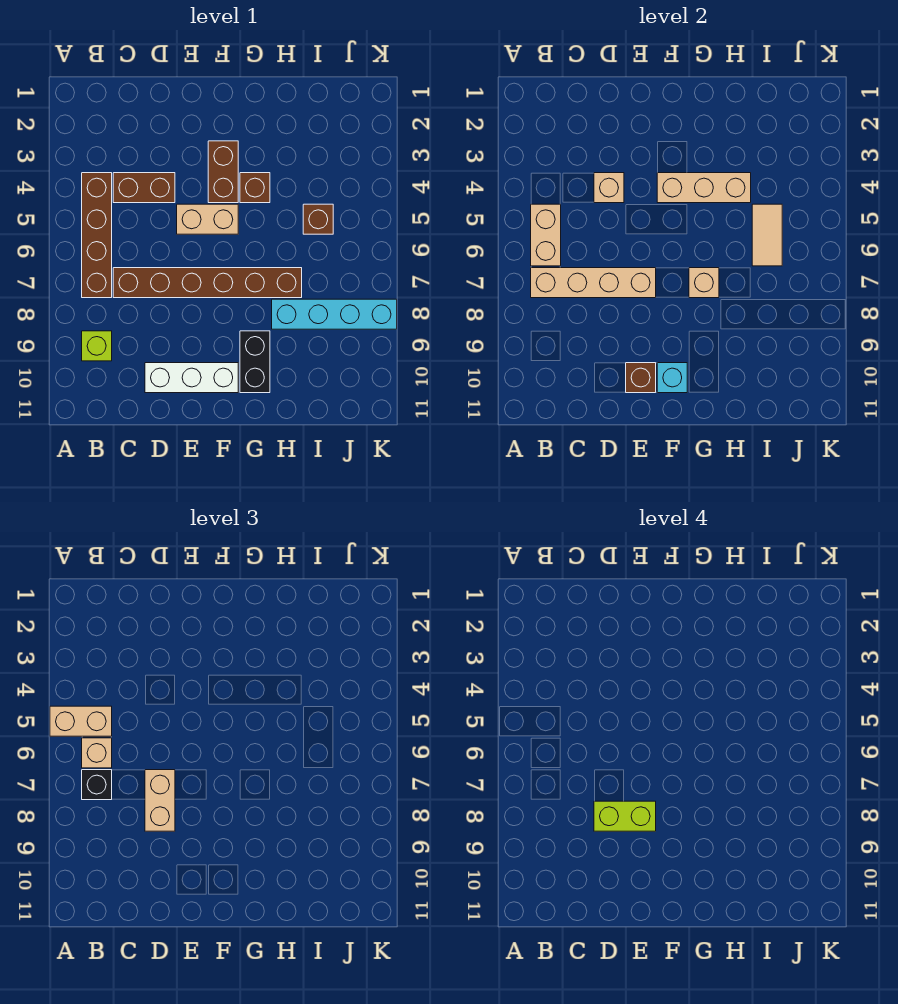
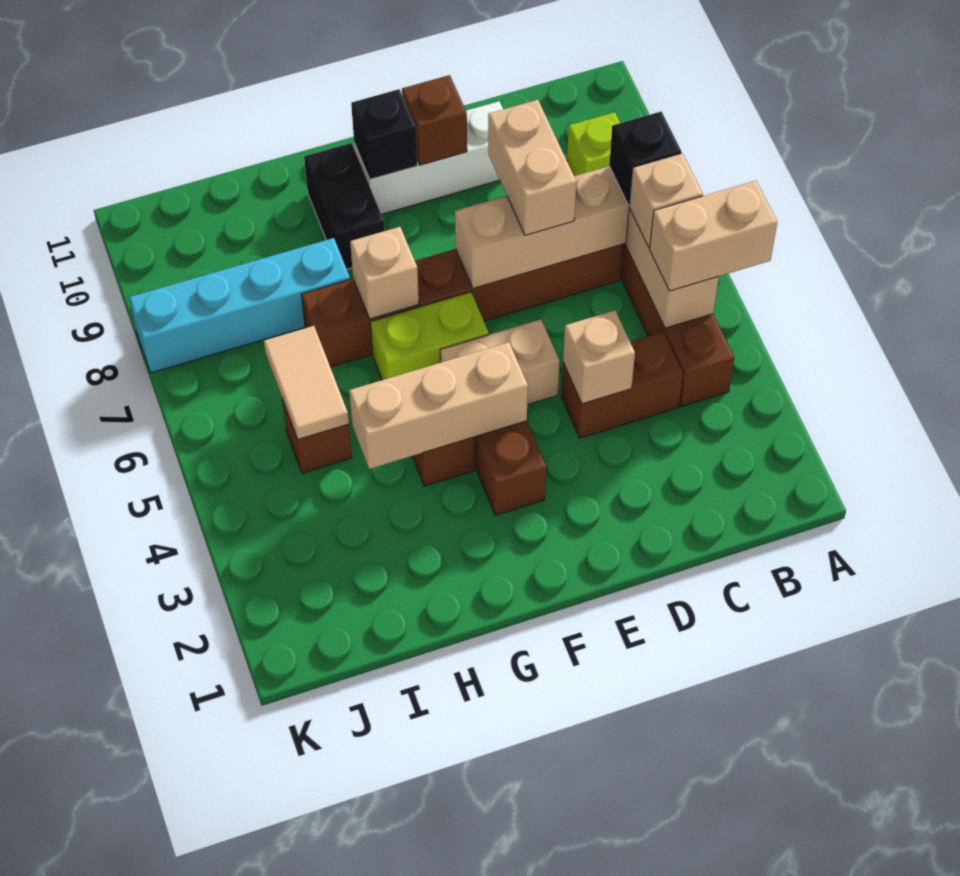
lime brick D8:E8 level 4 -> lime brick F6:G6 level 1
cyan brick F10 level 2 -> black brick F10 level 2

